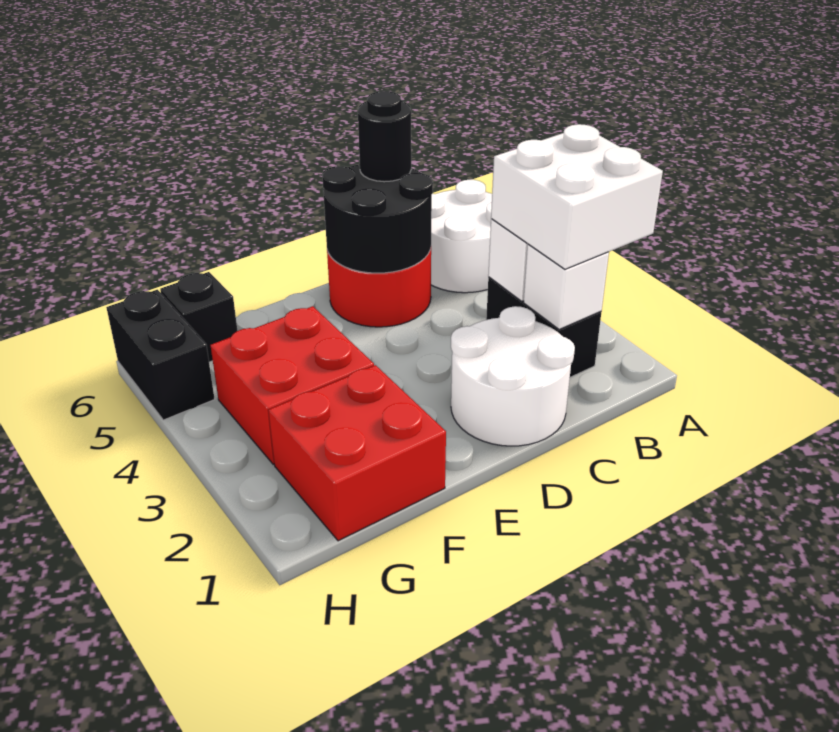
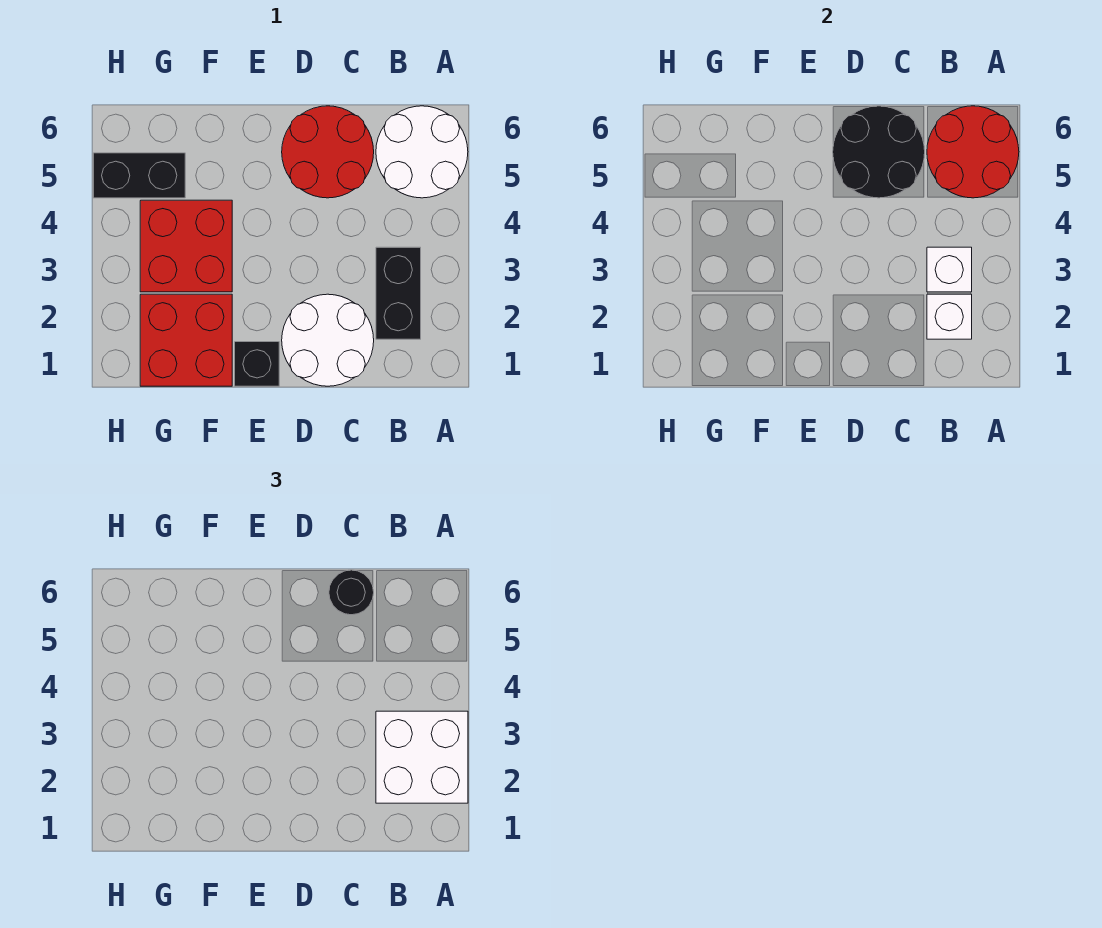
none -> red round brick A5:B6 level 2
black brick G6 level 1 -> black brick E1 level 1
black brick H5:H6 level 1 -> black brick G5:H5 level 1

